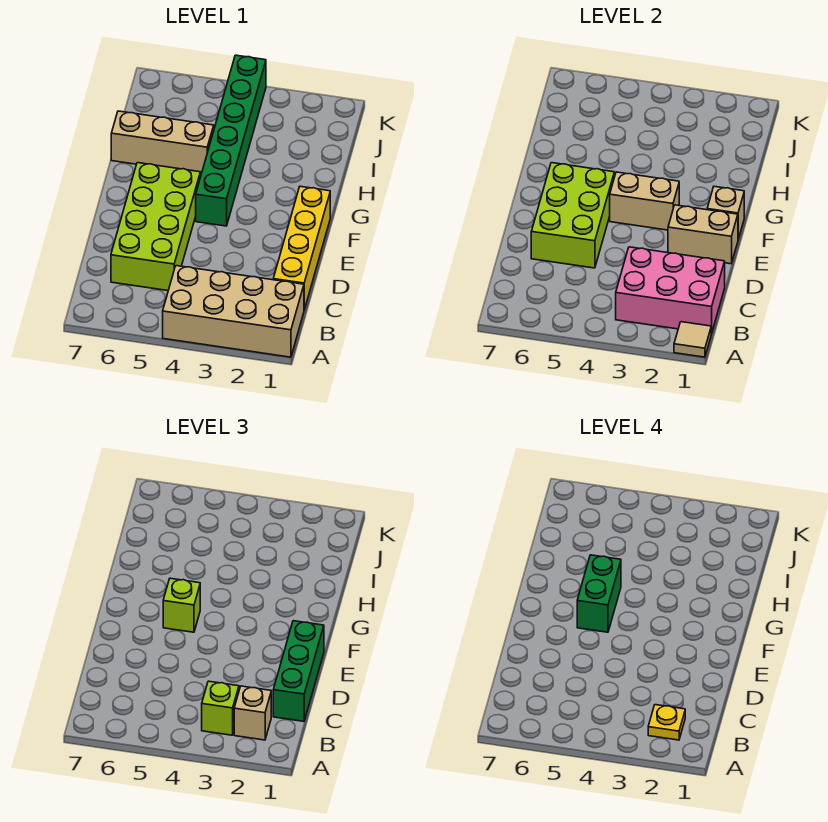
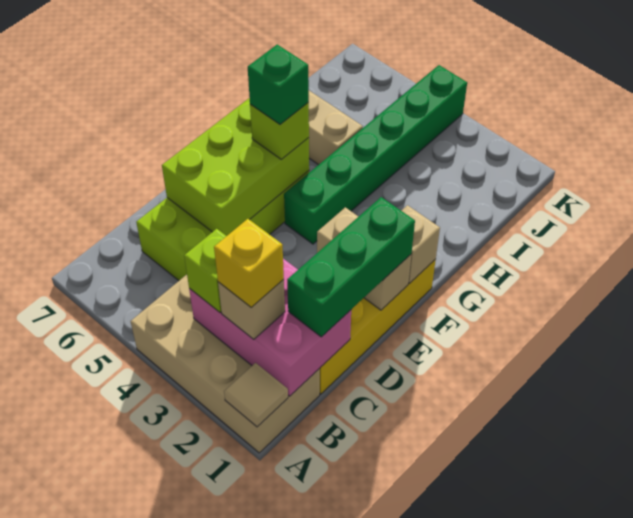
yellow plate B2 level 4 -> yellow brick B2 level 4
tan brick F3:F4 level 2 -> none
green brick F5:G5 level 4 -> green brick F5 level 4

